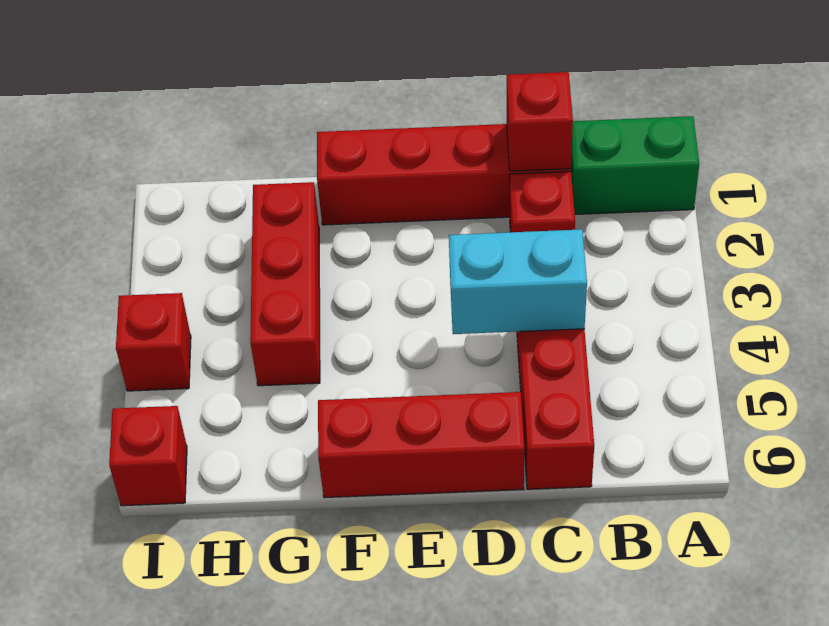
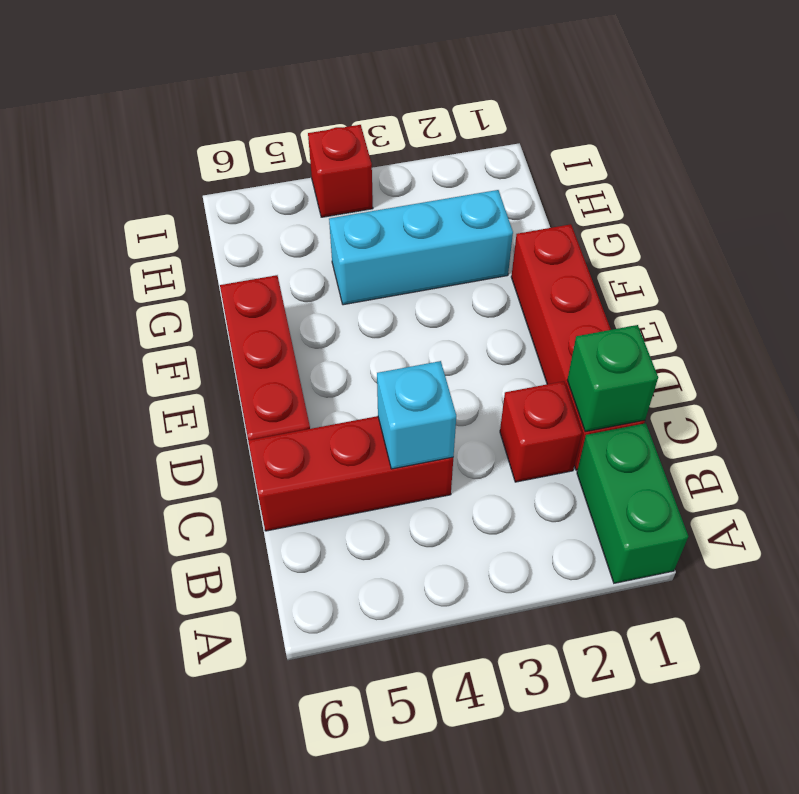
red brick C1 level 2 -> green brick C1 level 2
cyan brick C4:D4 level 2 -> cyan brick C4 level 2
red brick G2:G4 level 1 -> cyan brick G2:G4 level 1
red brick I6 level 1 -> none

